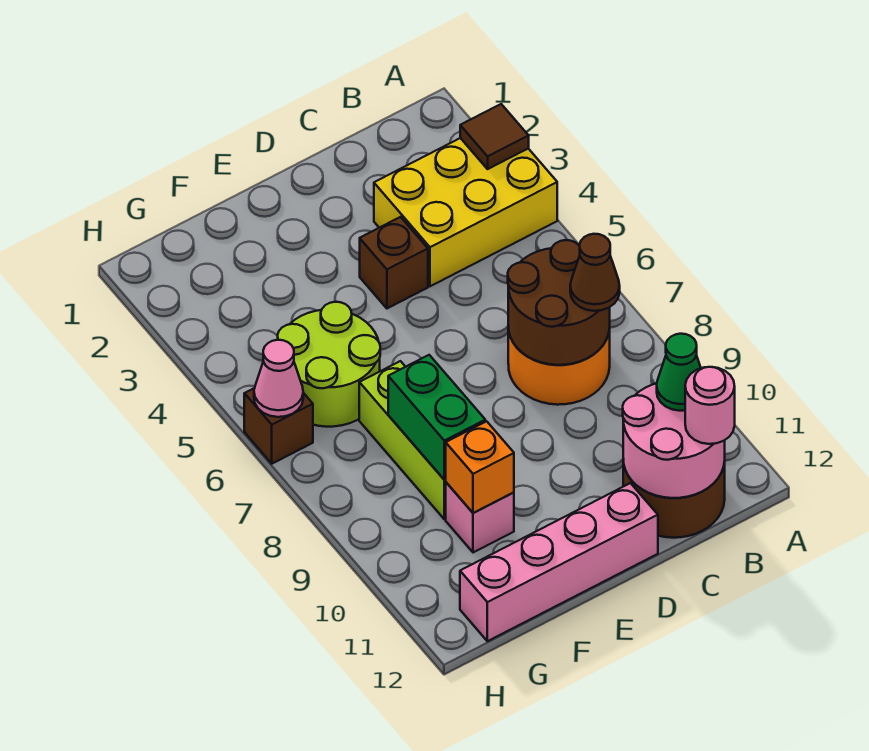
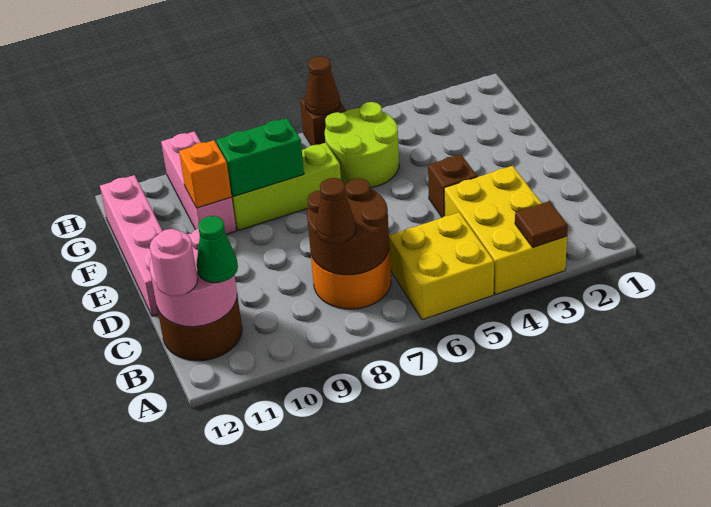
none -> yellow brick A5:B6 level 1
pink brick F10 level 1 -> pink brick F10:H10 level 1
pink cone H6 level 2 -> brown cone H6 level 2

